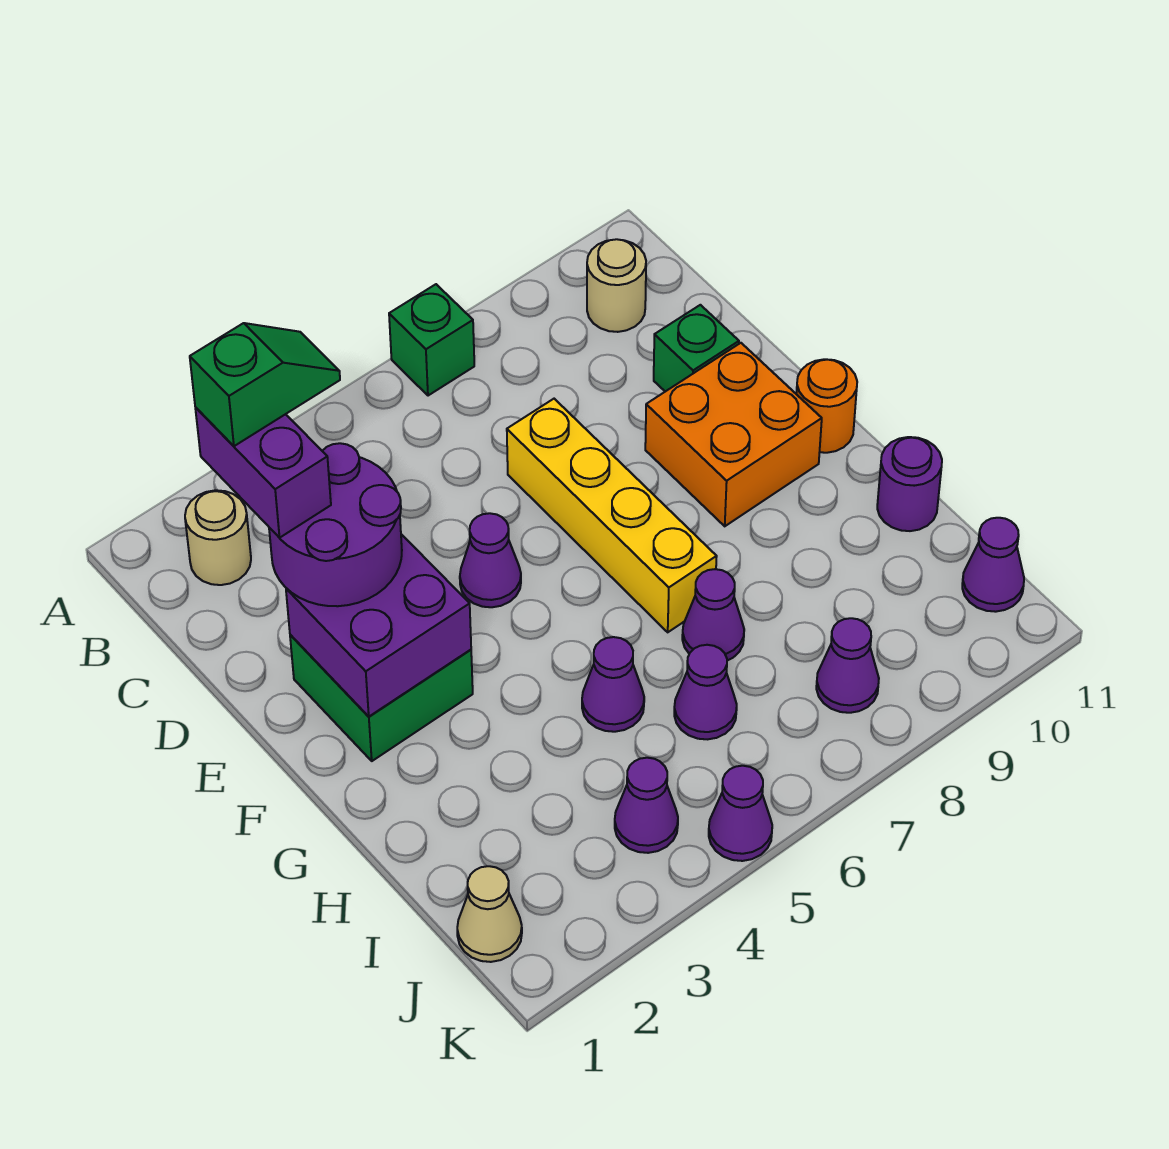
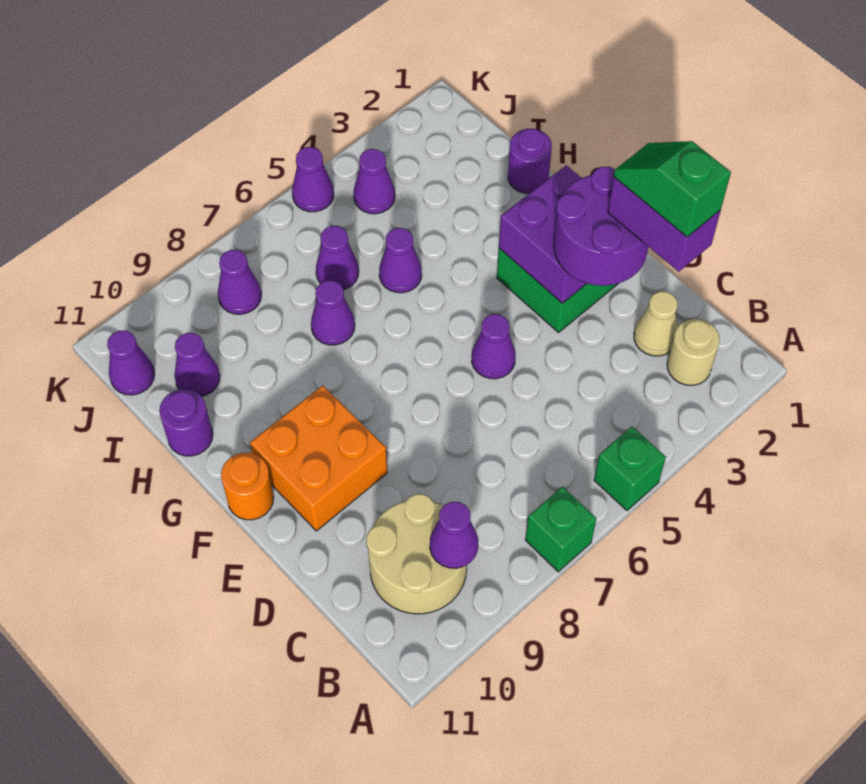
none -> purple cone B9 level 2
tan round brick B10 level 1 -> tan round brick B9:C10 level 1
green slope C2:C3 level 5 top 2 -> green slope C2:D2 level 5 top C
yellow brick D7:G7 level 1 -> none
green brick D10 level 1 -> green brick A5 level 1
none -> purple round brick H1 level 1
none -> purple cone I10 level 1
tan cone J1 level 1 -> tan cone C2 level 1

